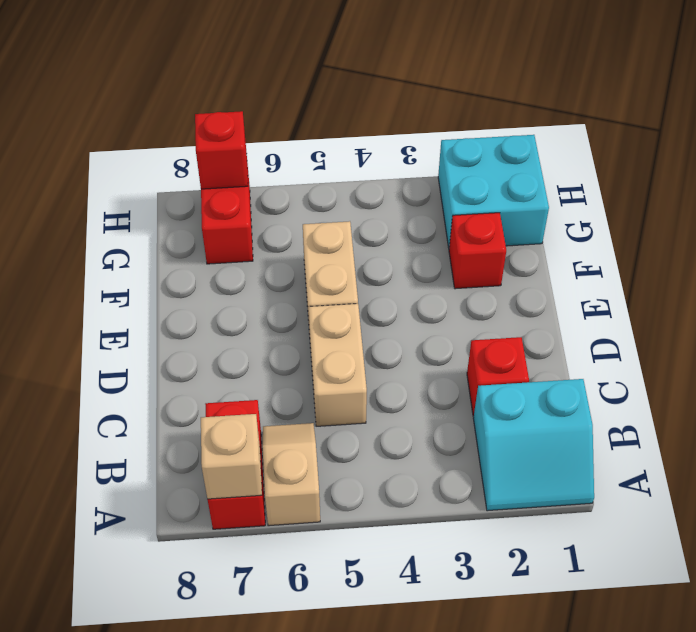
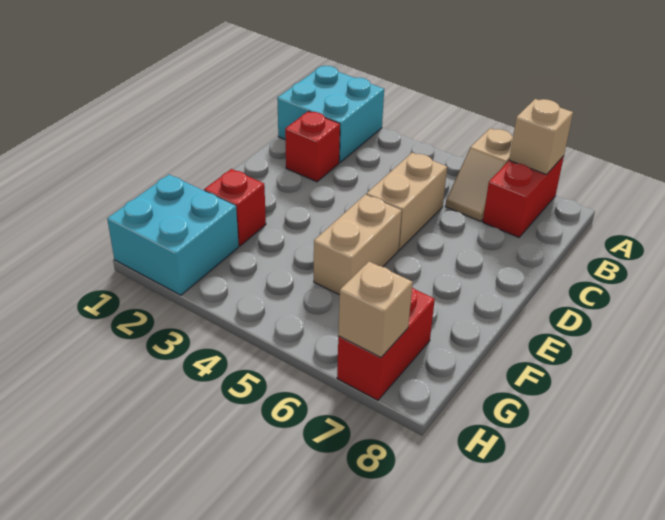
cyan slope A1:B2 level 1 top B -> cyan brick A1:B2 level 1
red brick H7 level 2 -> tan brick H7 level 2

